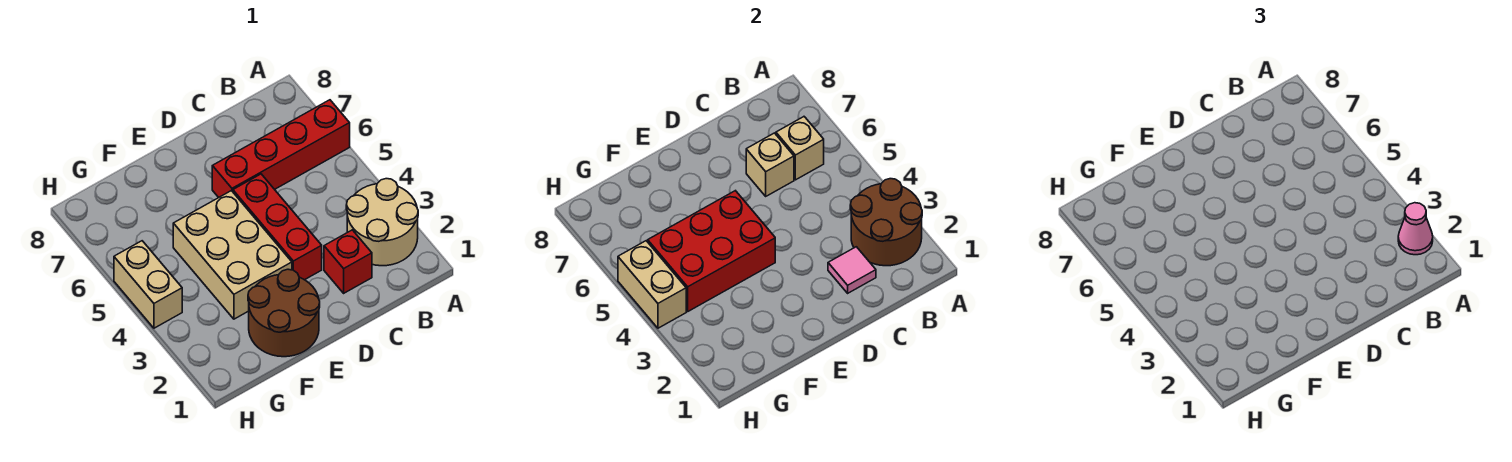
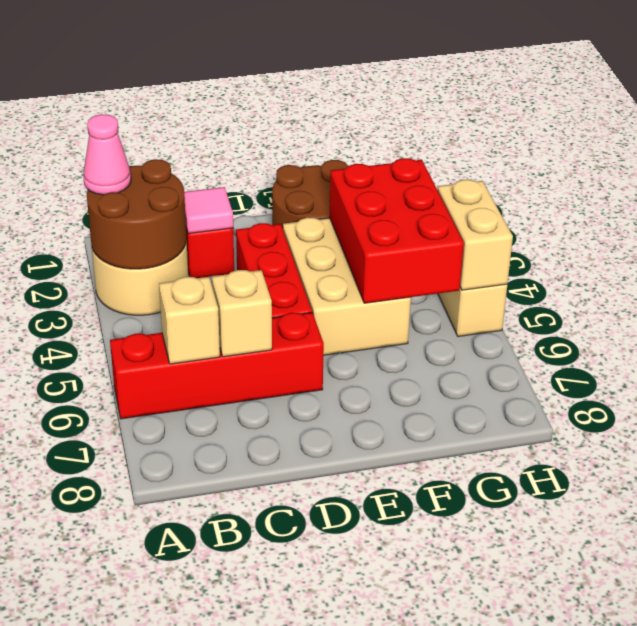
red brick E4:G5 level 2 -> red brick F3:G5 level 2

